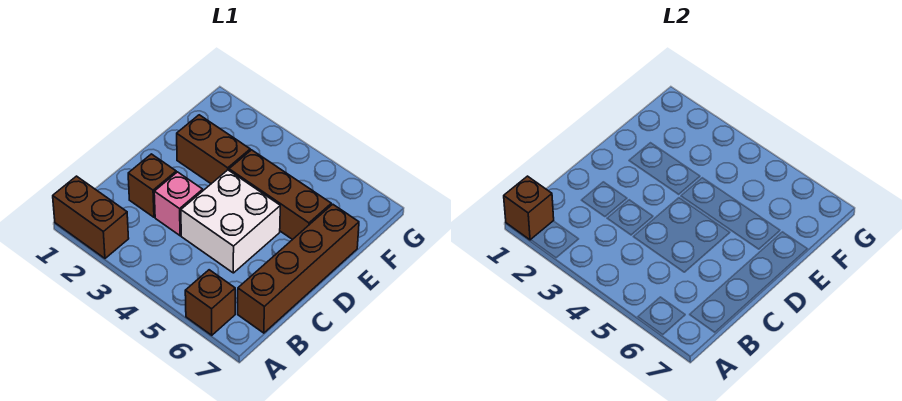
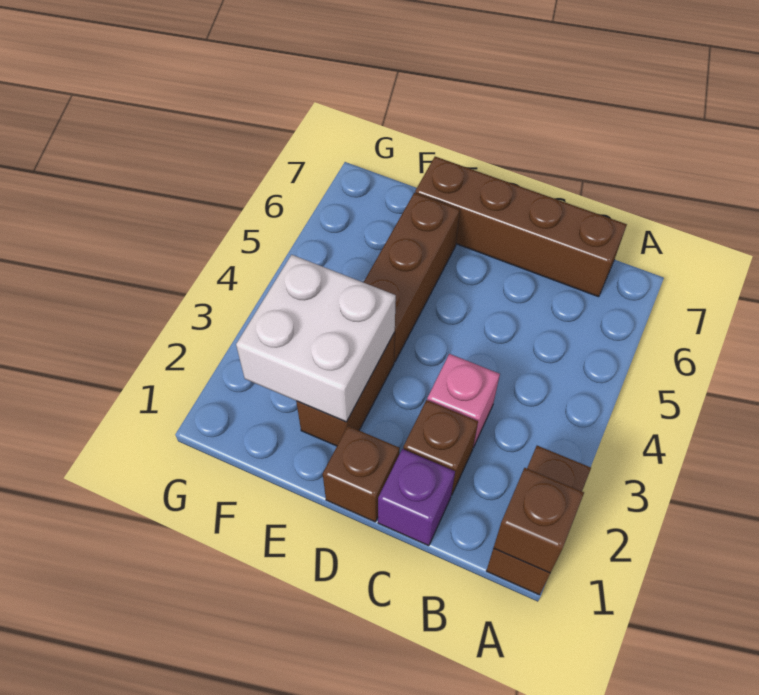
brown brick A6 level 1 -> brown brick D1 level 1
none -> purple brick C1 level 1
white brick C4:D5 level 1 -> white brick E2:F3 level 2

